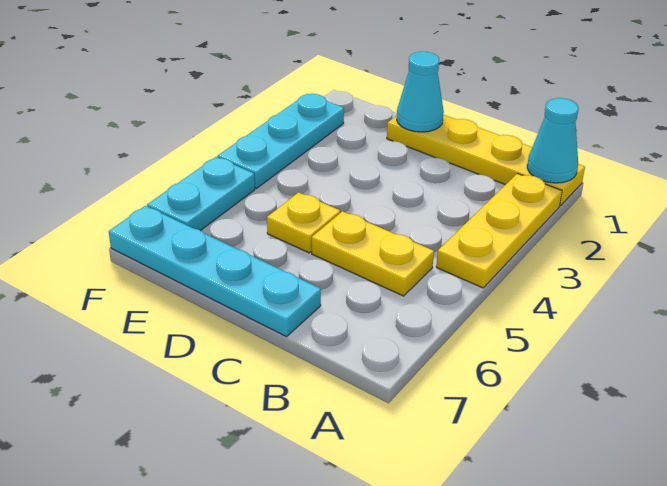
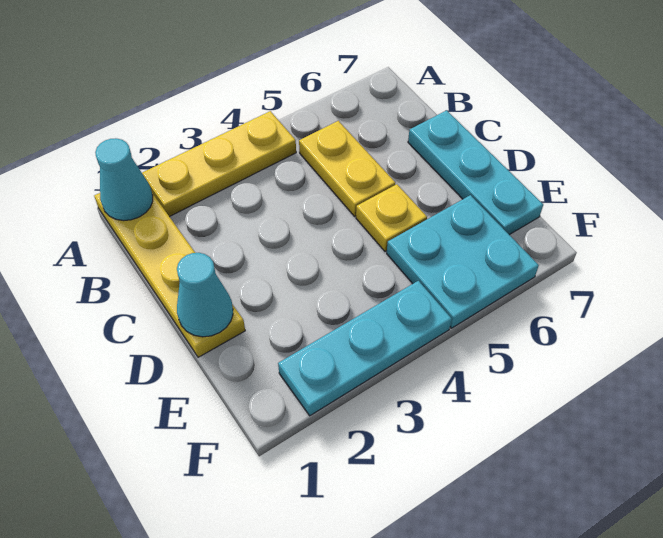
cyan plate C7:F7 level 1 -> cyan plate C7:E7 level 1
cyan plate F5:F6 level 1 -> cyan plate E5:F6 level 1

